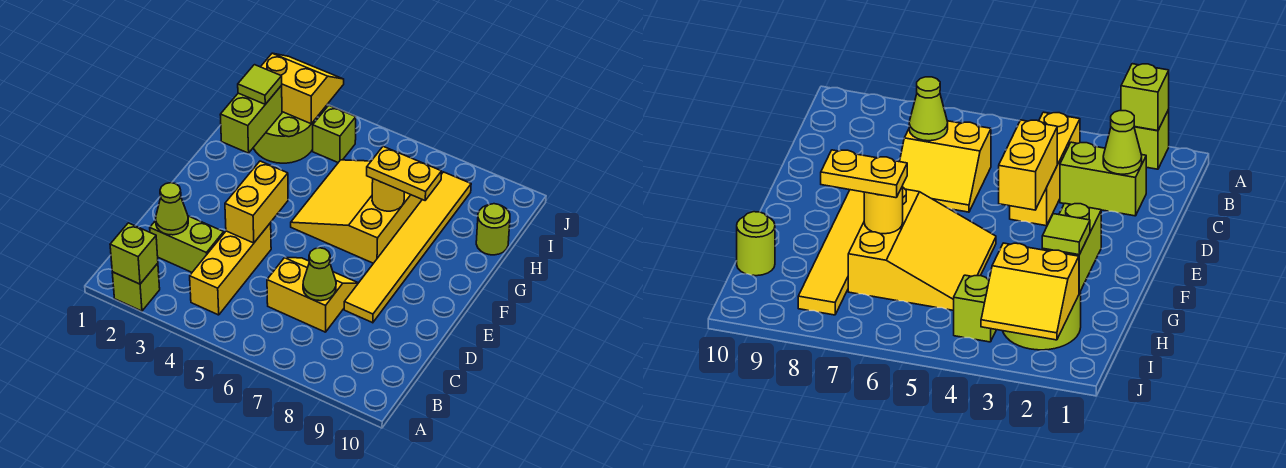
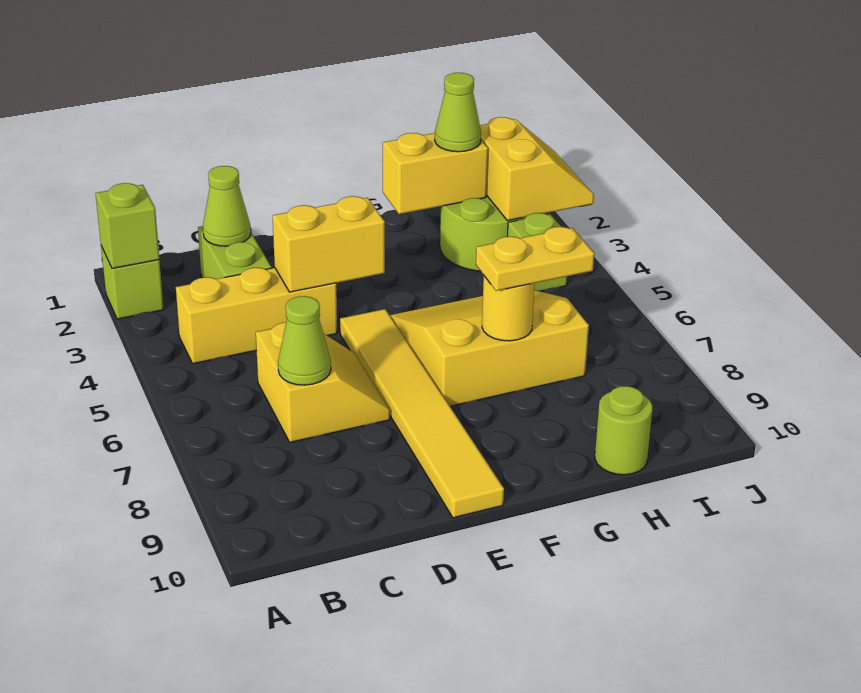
yellow tile D8:I8 level 1 -> yellow tile E5:E10 level 1
lime brick G2:H2 level 2 -> yellow brick G2:H2 level 2
yellow plate G7:G8 level 3 -> yellow plate G7:H7 level 3
lime tile H2 level 3 -> lime cone H2 level 3

